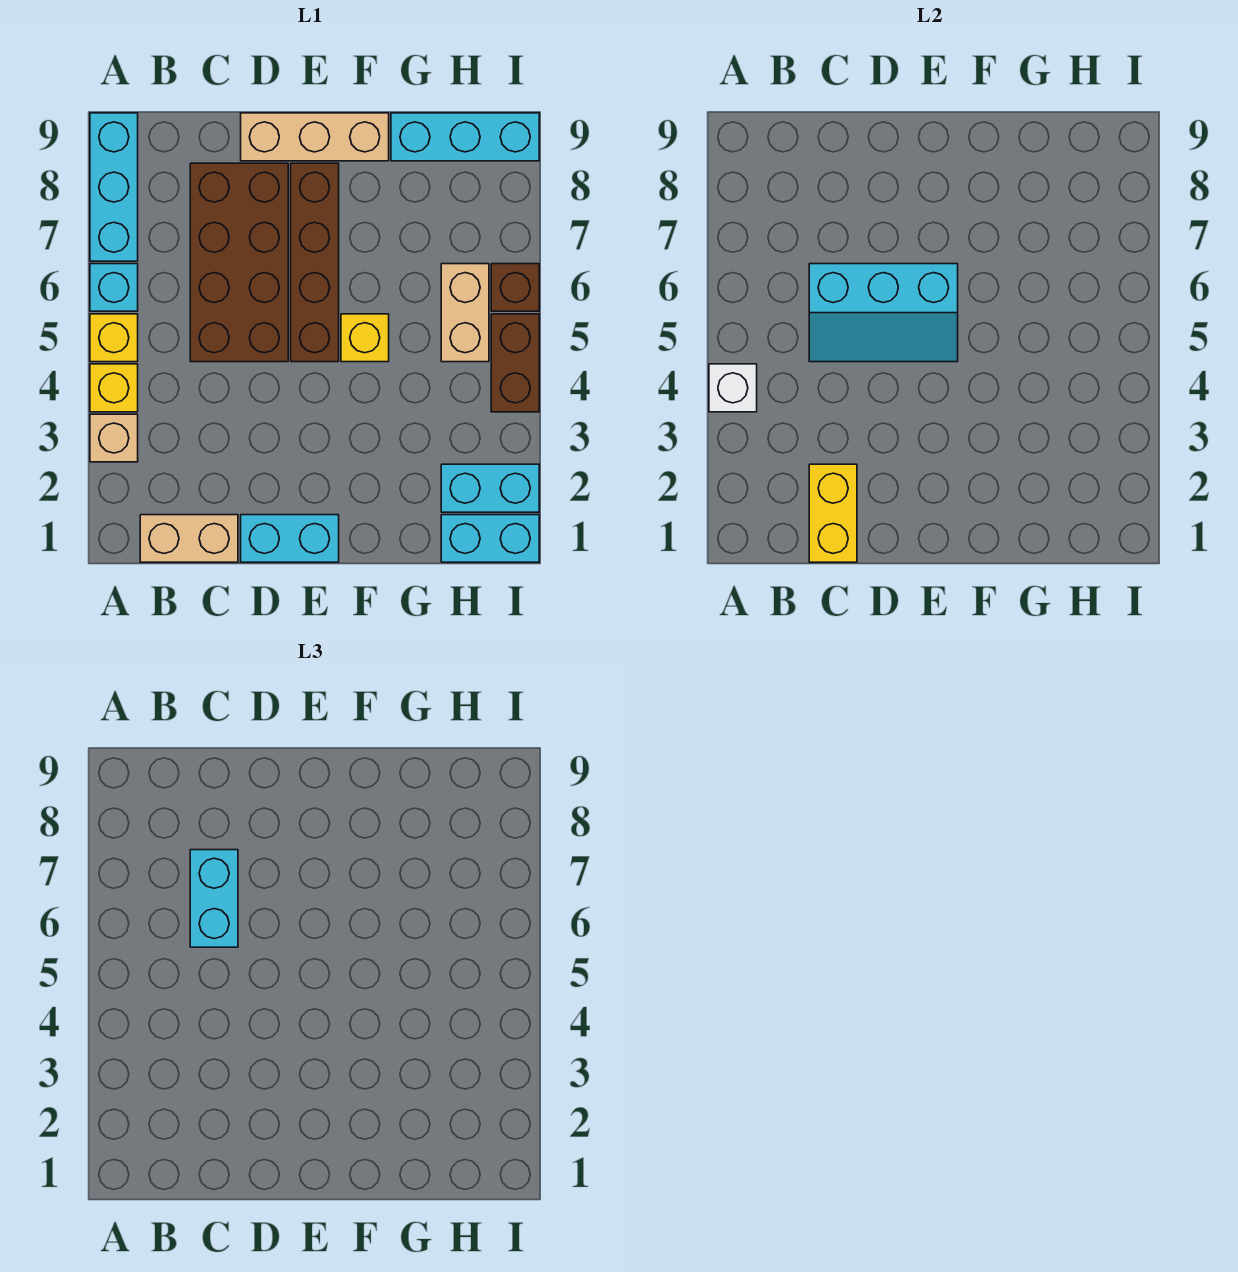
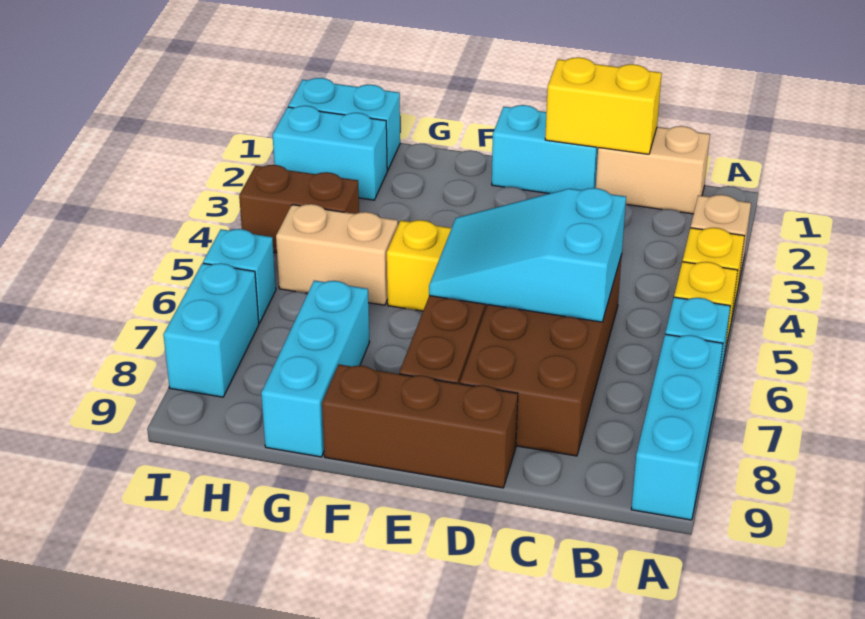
white brick A4 level 2 -> none
yellow brick C1:C2 level 2 -> yellow brick C1:D1 level 2
cyan slope C5:E6 level 2 top 6 -> cyan slope C5:E6 level 2 top C
cyan brick C6:C7 level 3 -> cyan brick I7:I8 level 1
tan brick D9:F9 level 1 -> brown brick D9:F9 level 1
cyan brick G9:I9 level 1 -> cyan brick G7:G9 level 1
tan brick H5:H6 level 1 -> tan brick G5:H5 level 1
brown brick I4:I5 level 1 -> brown brick H4:I4 level 1
brown brick I6 level 1 -> cyan brick I6 level 1

